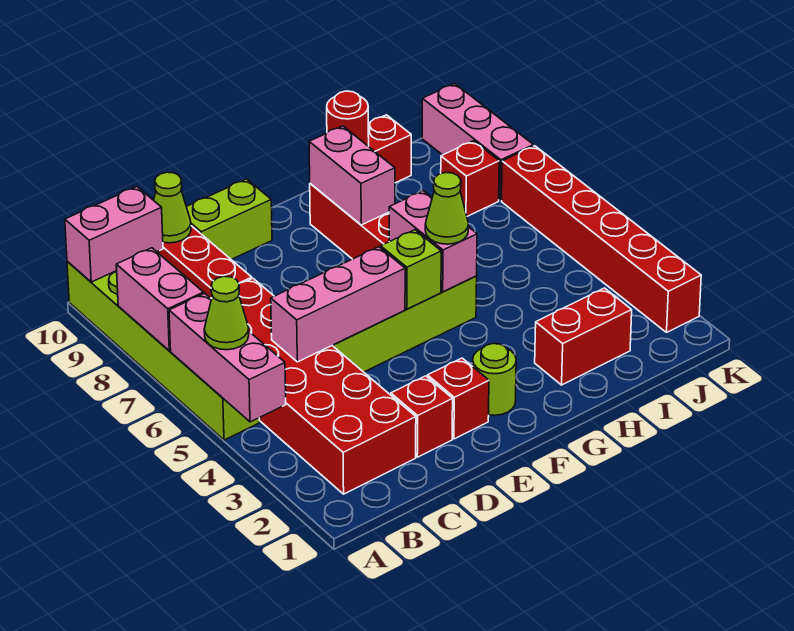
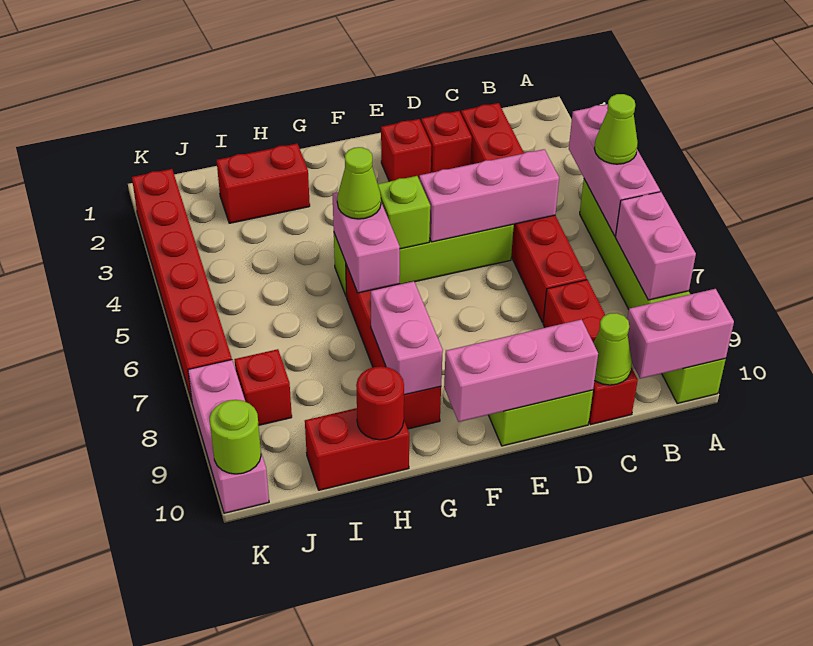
red brick B2:C7 level 1 -> red brick C2:C7 level 1
none -> pink brick D10:F10 level 2
lime round brick F2 level 1 -> lime round brick K10 level 2

